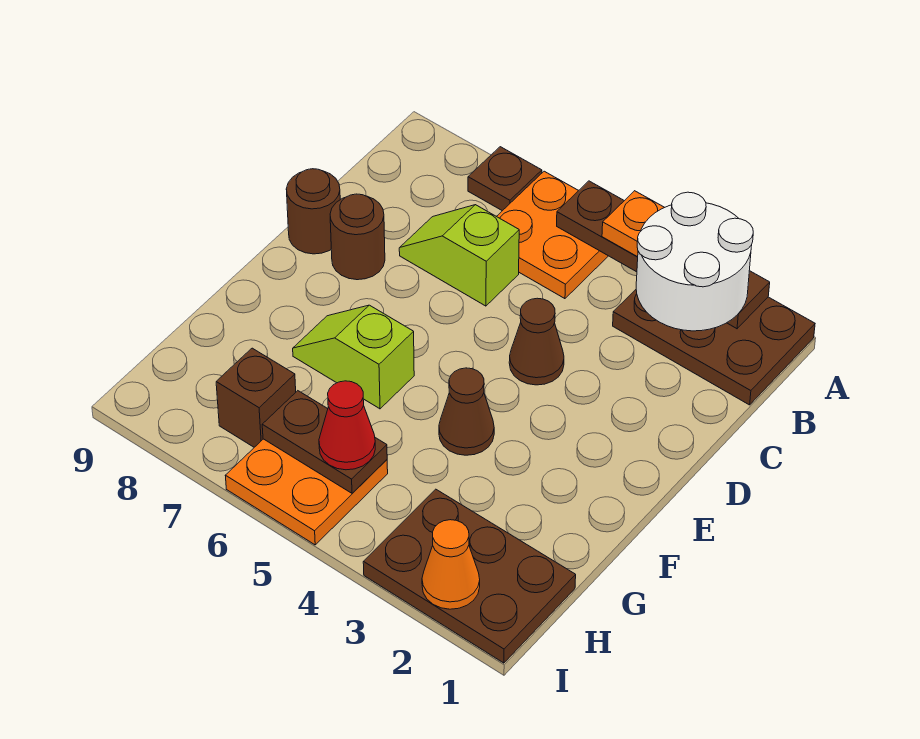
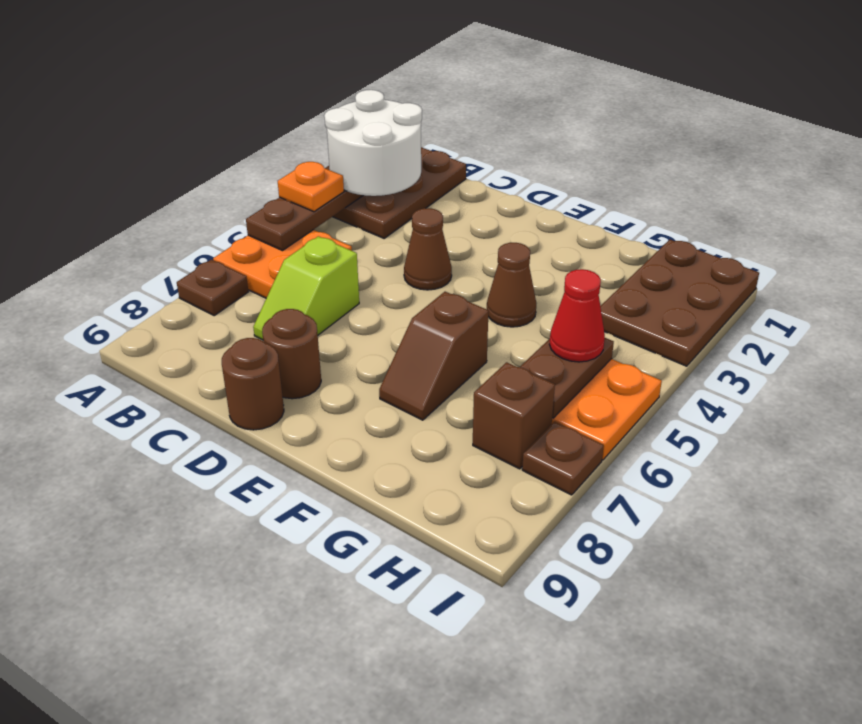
lime slope F6:F7 level 1 top 6 -> brown slope F6:F7 level 1 top 6
orange cone I2 level 2 -> none
none -> brown plate I7 level 1

